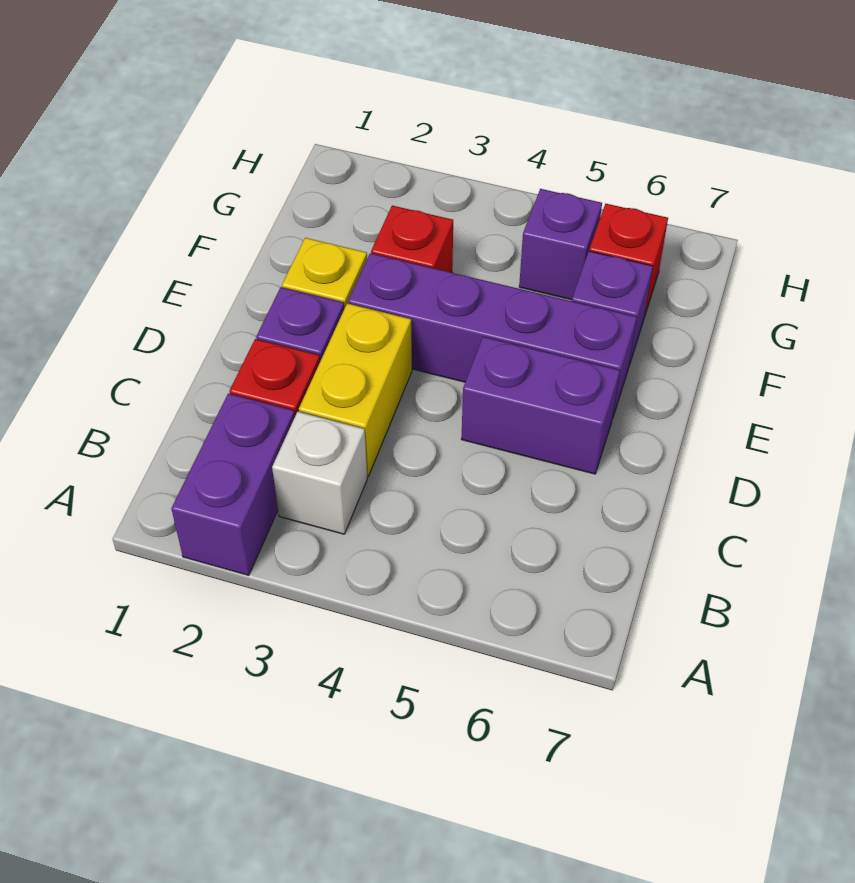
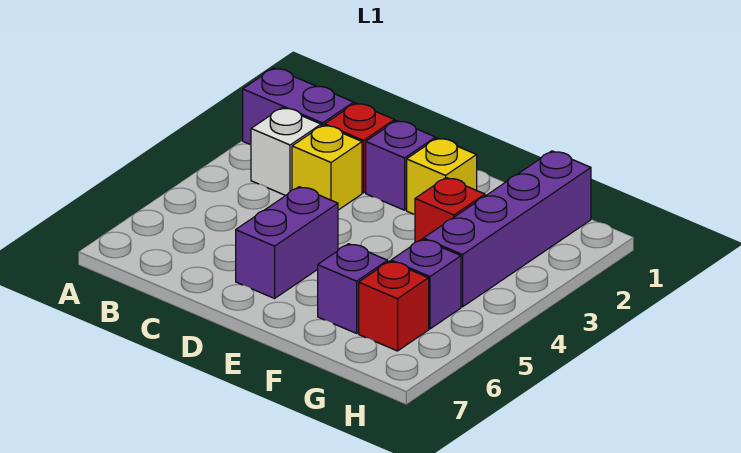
yellow brick C3:D3 level 1 -> yellow brick C3 level 1
purple brick E3:E6 level 1 -> purple brick G1:G4 level 1

